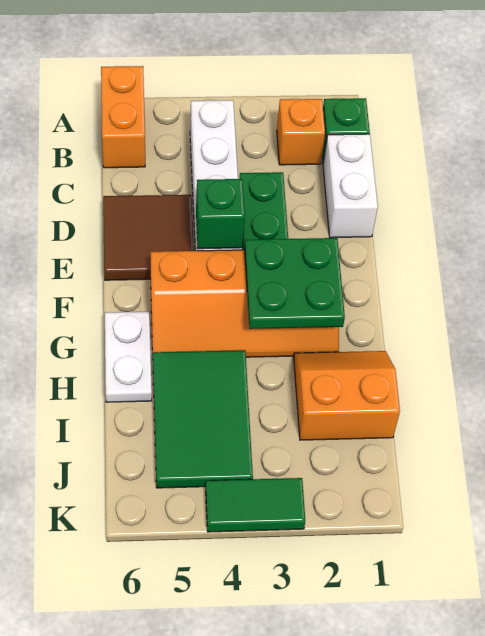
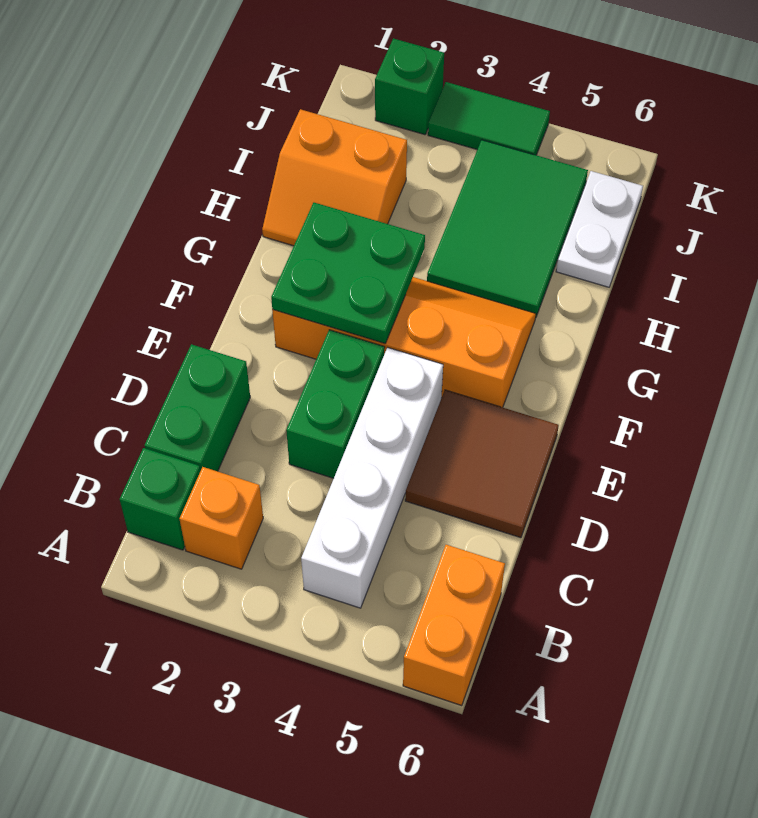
white brick C1:D1 level 1 -> green brick C1:D1 level 1
green brick E4 level 2 -> green brick K2 level 1
white plate G6:H6 level 1 -> white plate I6:J6 level 1

